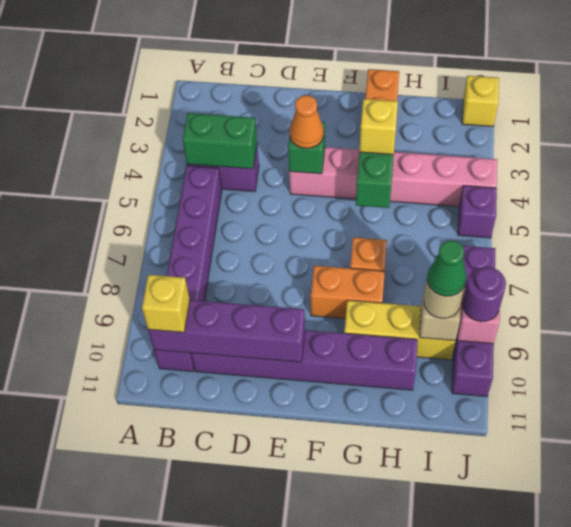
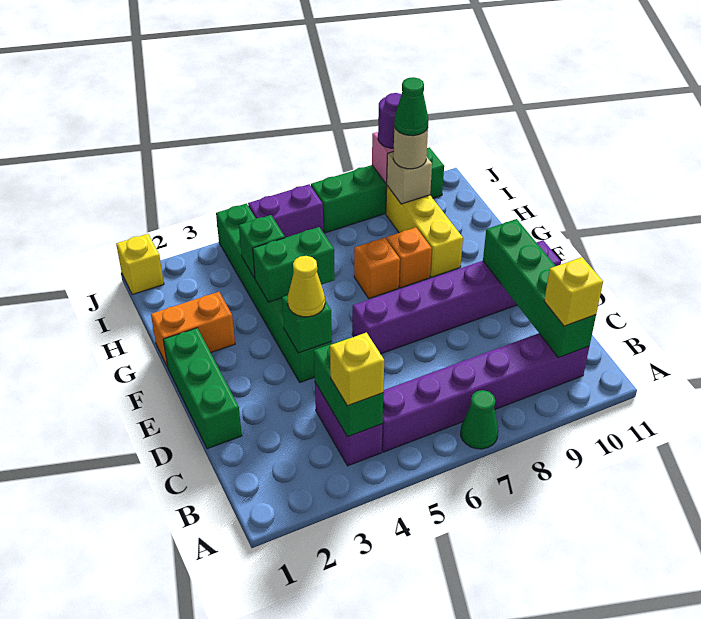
none -> green cone A7 level 1
purple brick B10:E10 level 2 -> green brick B10:E10 level 2
purple brick C10:H10 level 1 -> purple brick E6:E11 level 1
none -> green brick D1:F1 level 1
pink brick E4:J4 level 1 -> green brick E4:J4 level 1
orange cone E4 level 3 -> yellow cone E4 level 3
orange brick F8:G8 level 1 -> orange brick G8 level 1
yellow brick G4 level 3 -> yellow brick B4 level 3
none -> green brick H4 level 2
purple brick J5 level 1 -> purple brick J5:J6 level 1
purple brick J7:J10 level 1 -> green brick J7:J10 level 1

